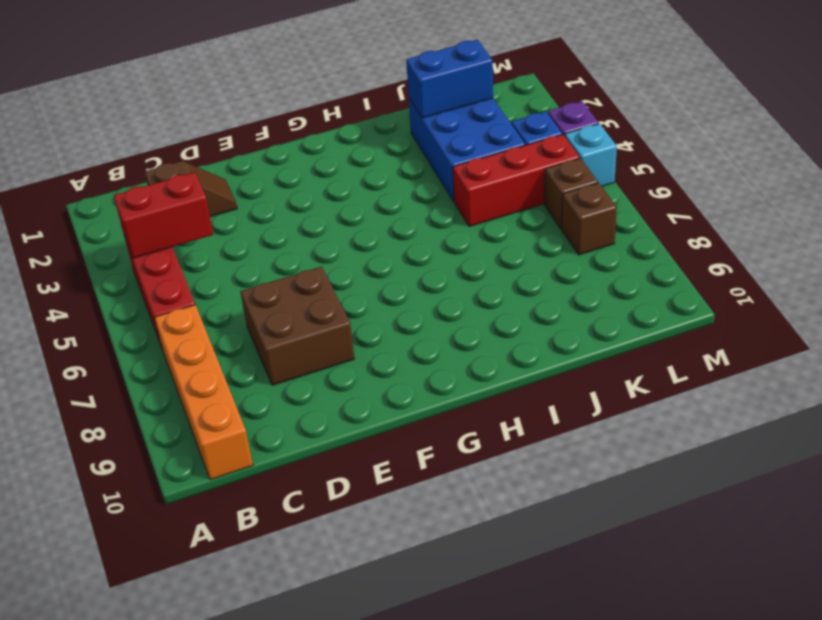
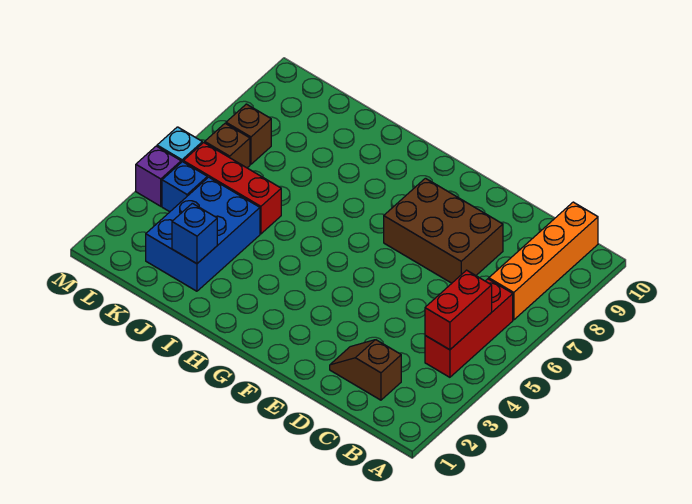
red brick B4:C4 level 2 -> red brick B4:B5 level 2
brown brick D7:E8 level 1 -> brown brick D7:F8 level 1
blue brick J2:K2 level 2 -> blue brick J2 level 2

